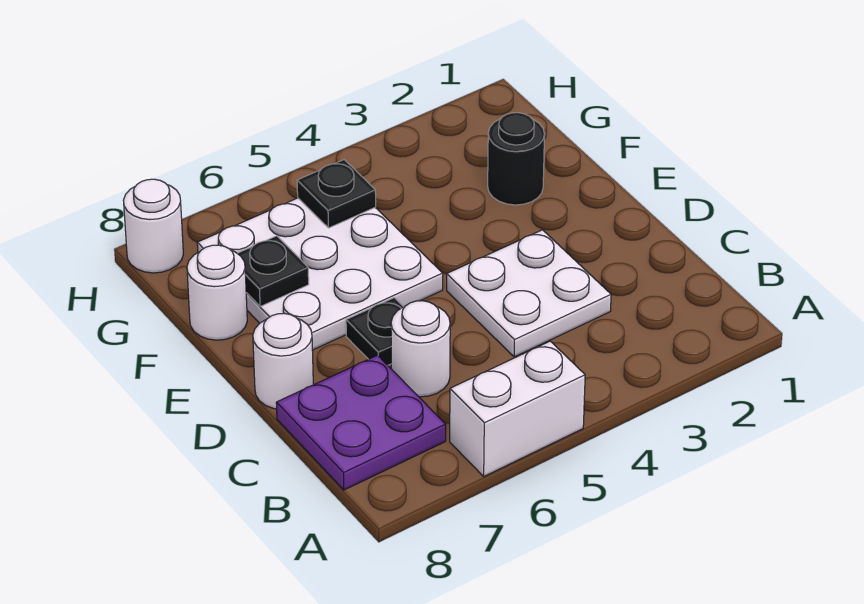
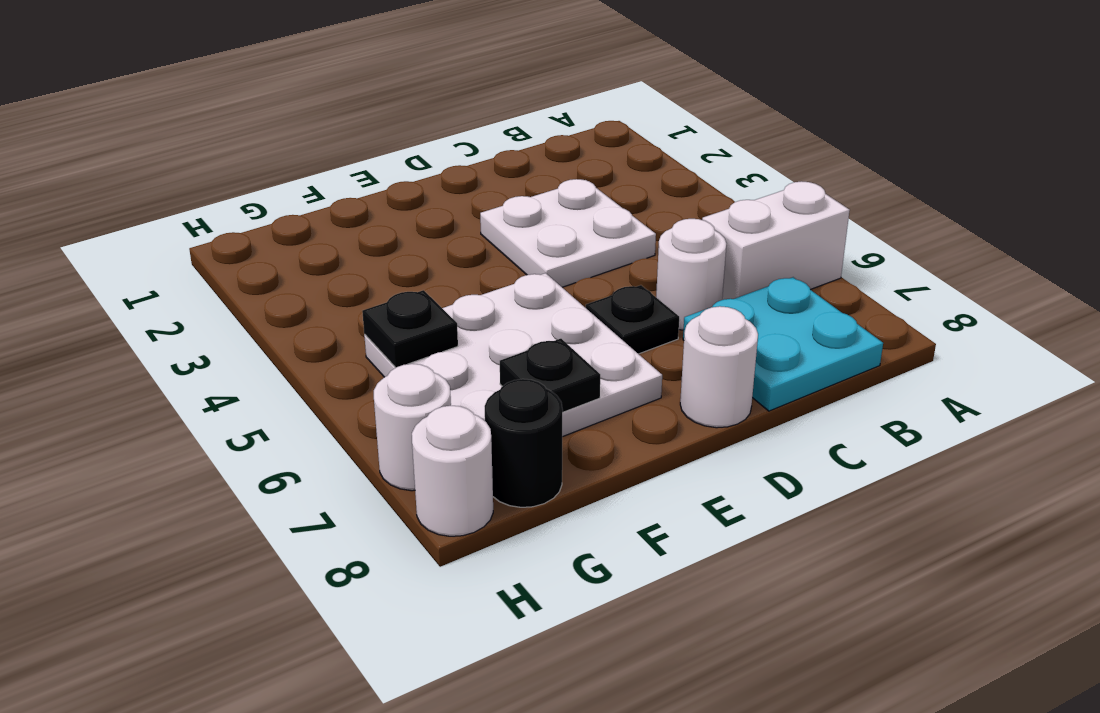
white brick A5:A6 level 1 -> white brick A6:B6 level 1
purple plate B7:C8 level 1 -> cyan plate B7:C8 level 1
black round brick F2 level 1 -> black round brick G8 level 1
white round brick F8 level 1 -> white round brick H7 level 1

